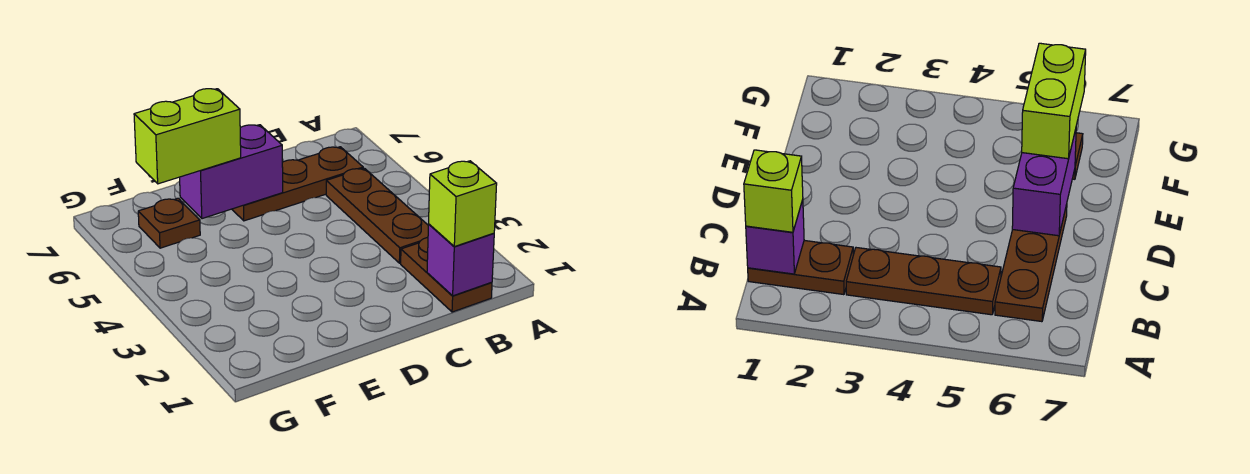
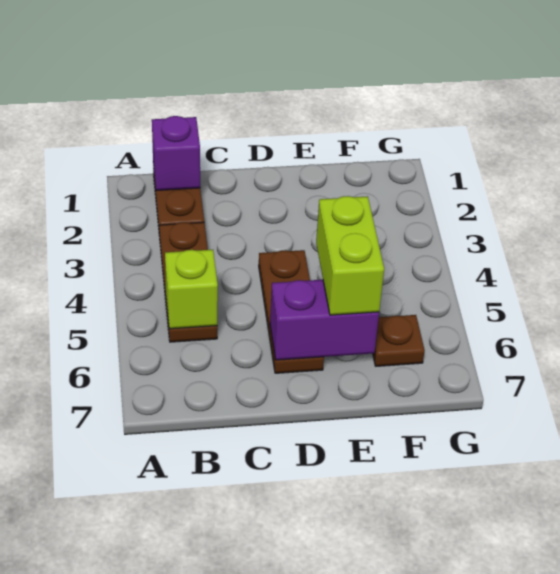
lime brick B1 level 3 -> lime brick B5 level 2
brown plate B6:D6 level 1 -> brown plate D4:D6 level 1
lime brick E6:F6 level 3 -> lime brick E5:E6 level 3

